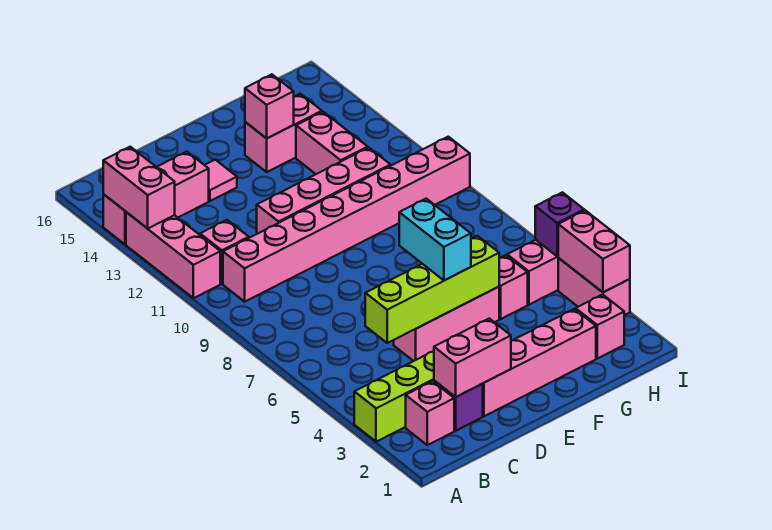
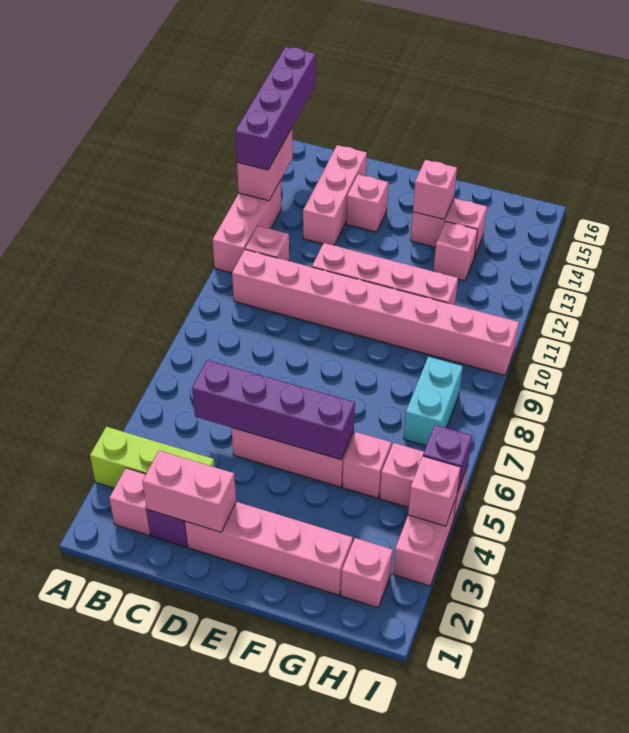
none -> purple brick A13:A16 level 3
pink brick A14:C14 level 1 -> pink brick C13:C15 level 1
lime brick C5:F5 level 2 -> purple brick C5:F5 level 2
pink tile D14 level 1 -> pink brick D14 level 1
cyan brick E5:E6 level 3 -> cyan brick H7:H8 level 1
pink brick G12:G13 level 1 -> pink brick G13 level 1
pink brick I3:I4 level 2 -> pink brick I4 level 2

